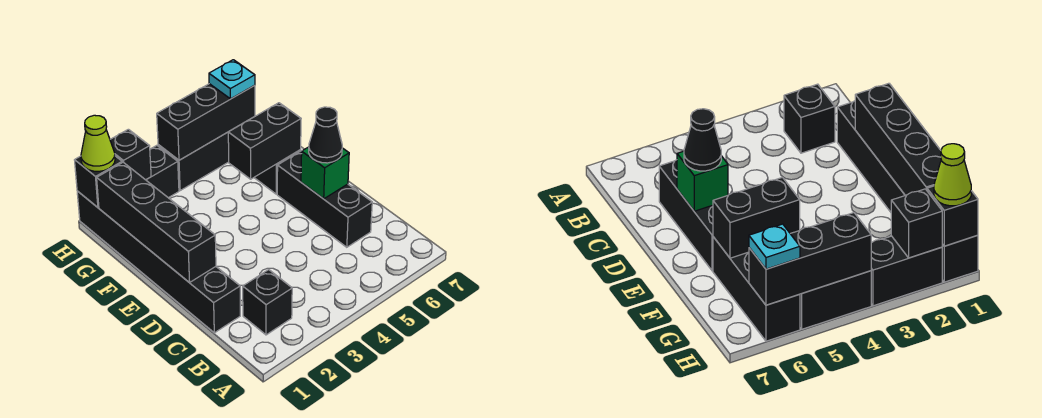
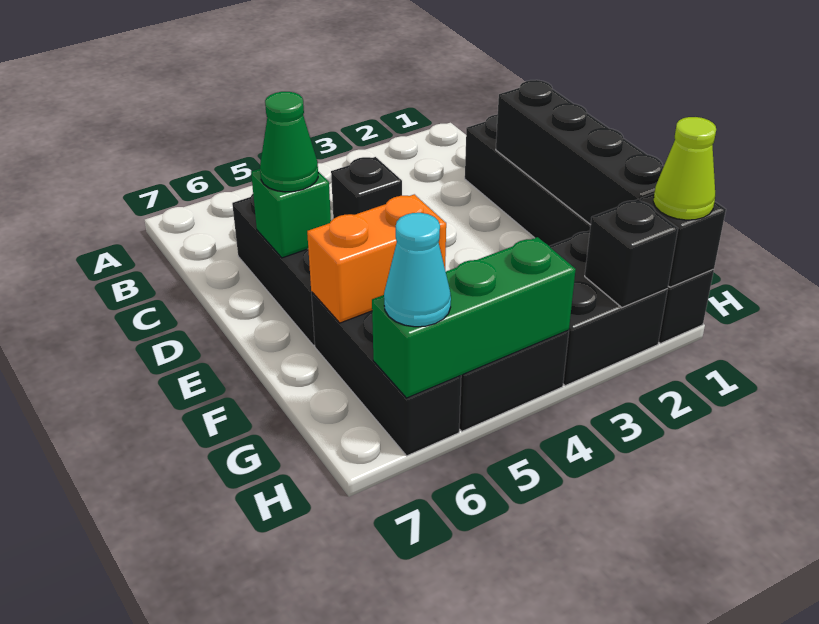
black brick B2 level 1 -> black brick C4 level 1
black cone D6 level 3 -> green cone D6 level 3
black brick F5:F6 level 2 -> orange brick F5:F6 level 2
black brick H2:H3 level 1 -> black brick G2:H3 level 1
black brick H4:H6 level 2 -> green brick H4:H6 level 2
cyan plate H6 level 3 -> cyan cone H6 level 3

